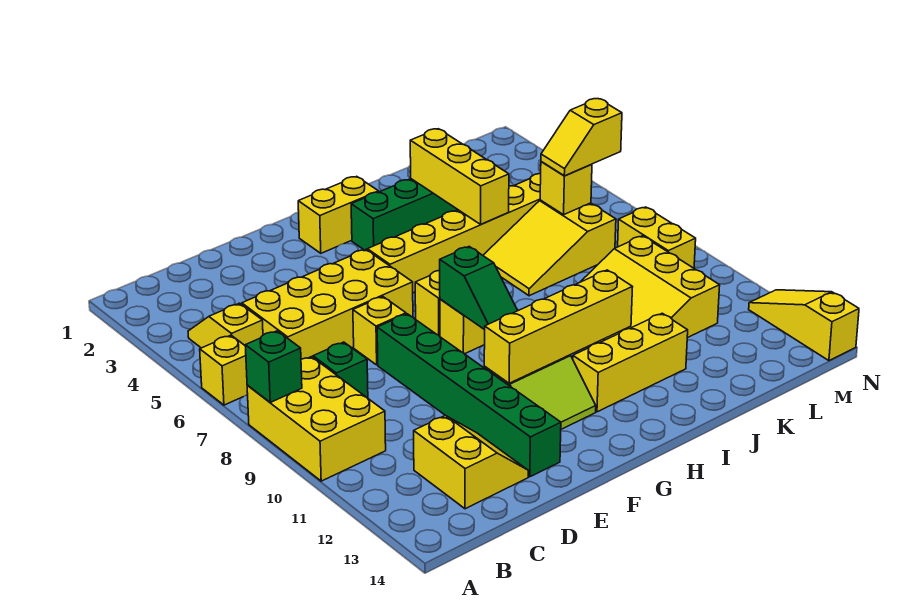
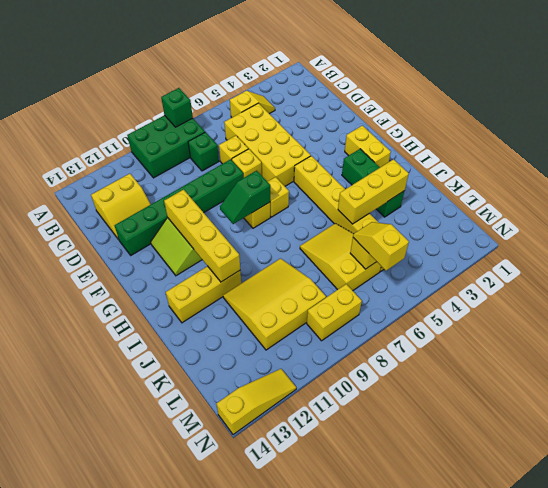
yellow brick A6 level 1 -> yellow brick D7 level 1
yellow brick A8:B10 level 1 -> green brick A8:B10 level 1
yellow brick H12:J12 level 1 -> yellow brick I11:I13 level 1

